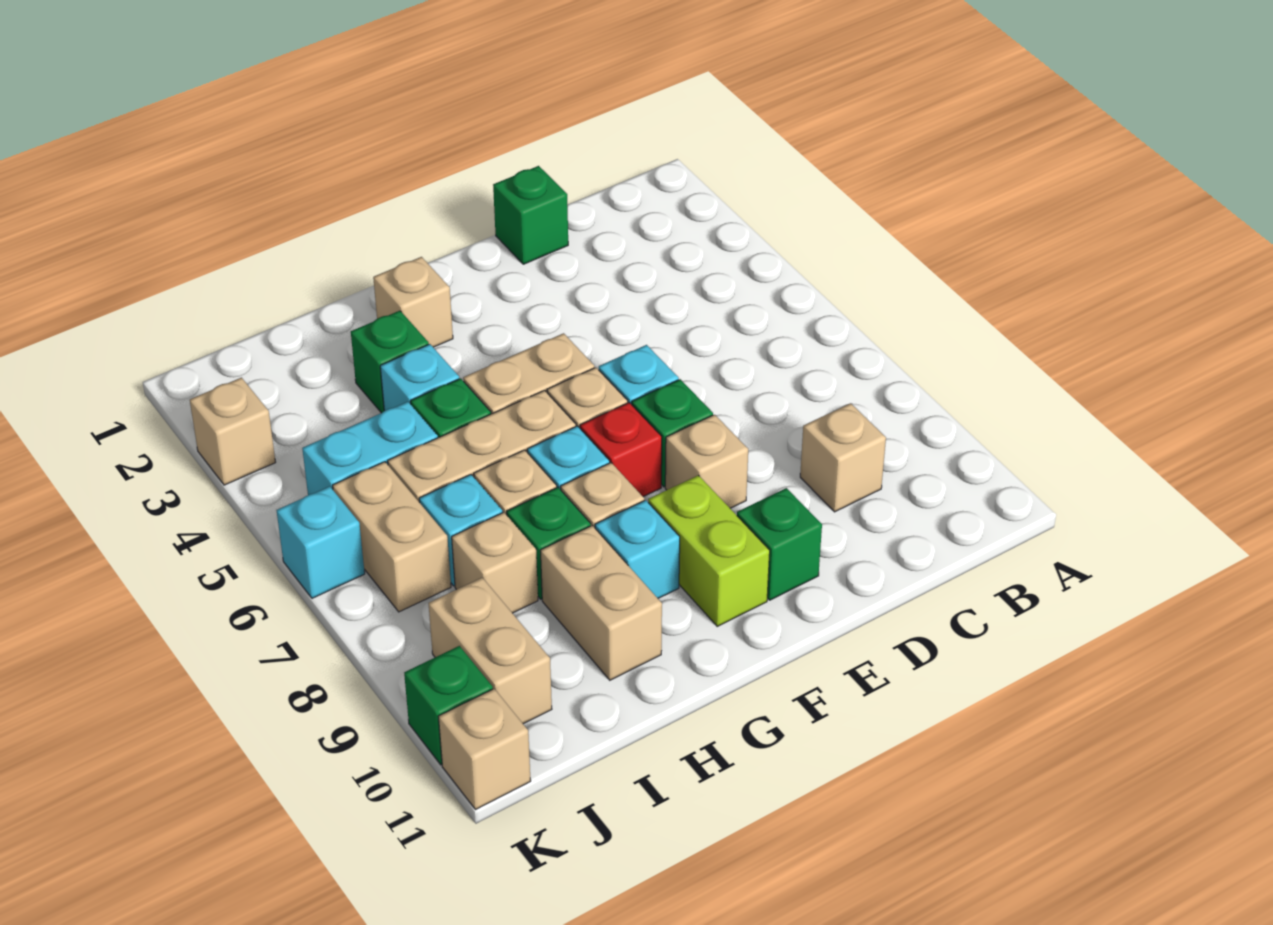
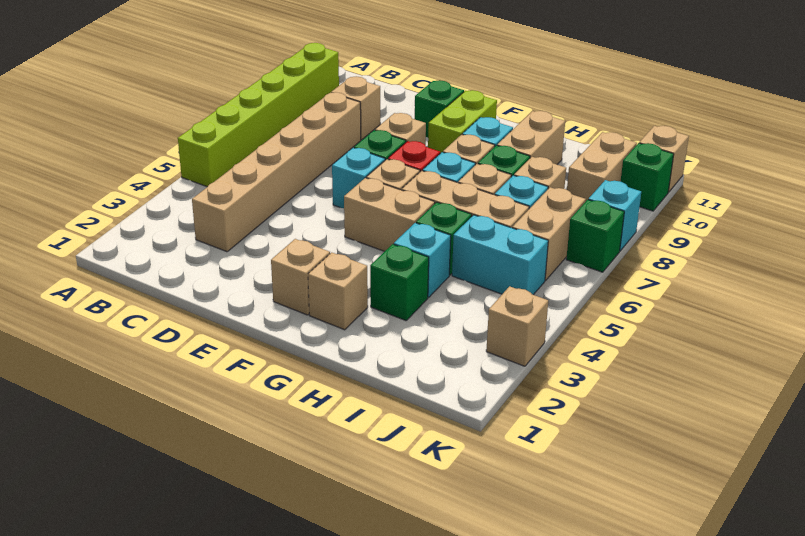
none -> lime brick A5:A10 level 1
none -> tan brick C3:C8 level 1
green brick D1 level 1 -> green brick K7 level 1
none -> tan brick F2 level 1
cyan brick K6 level 1 -> cyan brick K8 level 1

